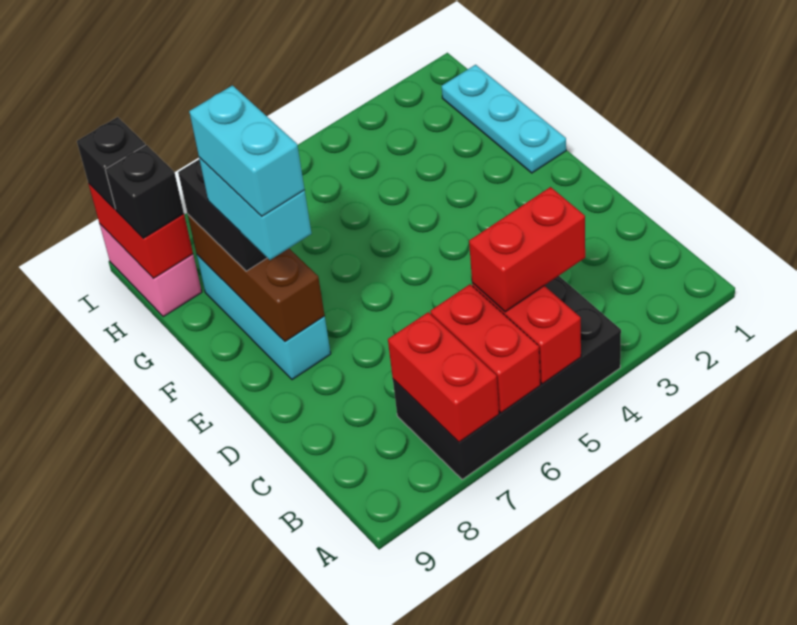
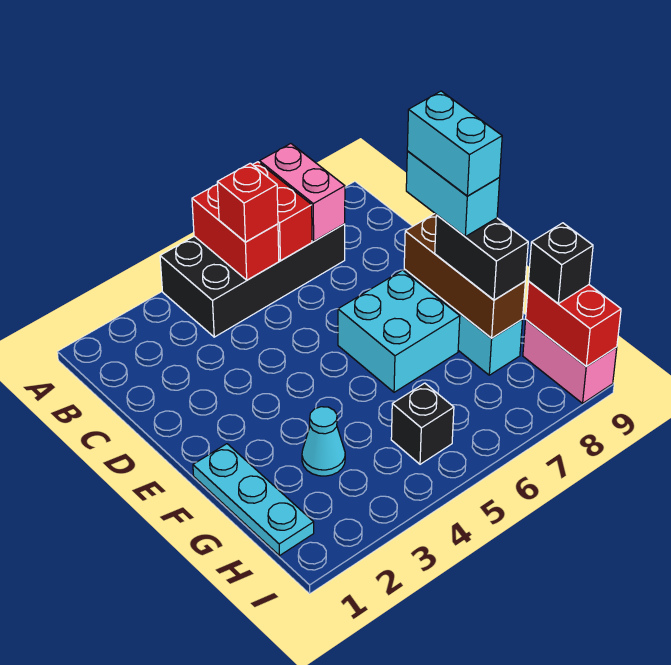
red brick A7:B7 level 2 -> pink brick A7:B7 level 2
red brick B4:B5 level 3 -> red brick B5 level 3
none -> cyan brick E6:F7 level 1
none -> cyan cone G3 level 1
black brick I9 level 3 -> black brick H5 level 1

